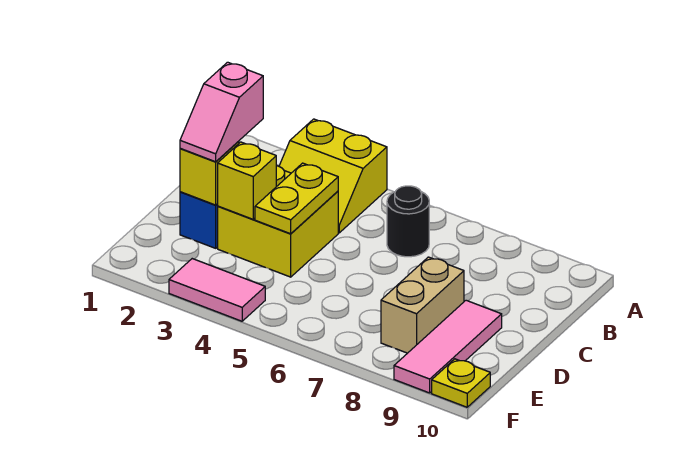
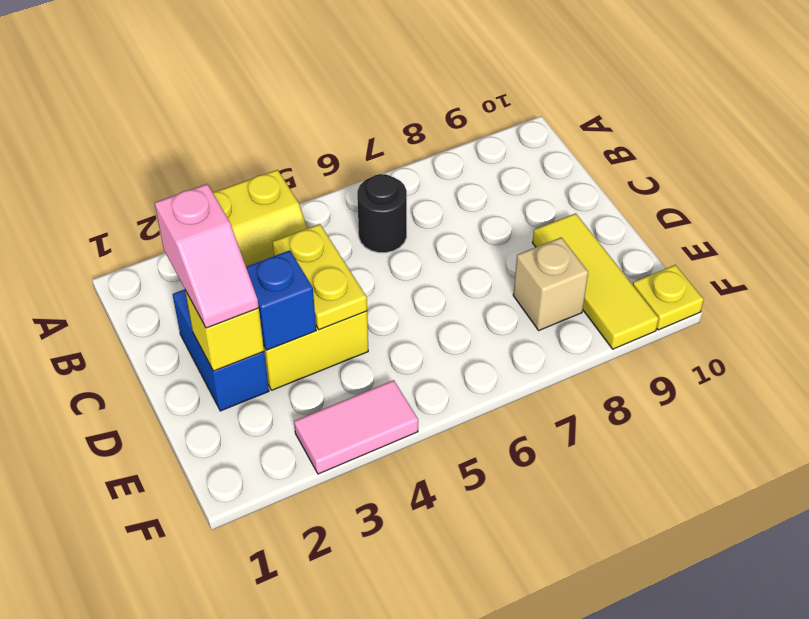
yellow brick D3 level 2 -> blue brick D3 level 2
tan brick D8:E8 level 1 -> tan brick E8 level 1
pink tile D9:F9 level 1 -> yellow tile D9:F9 level 1

